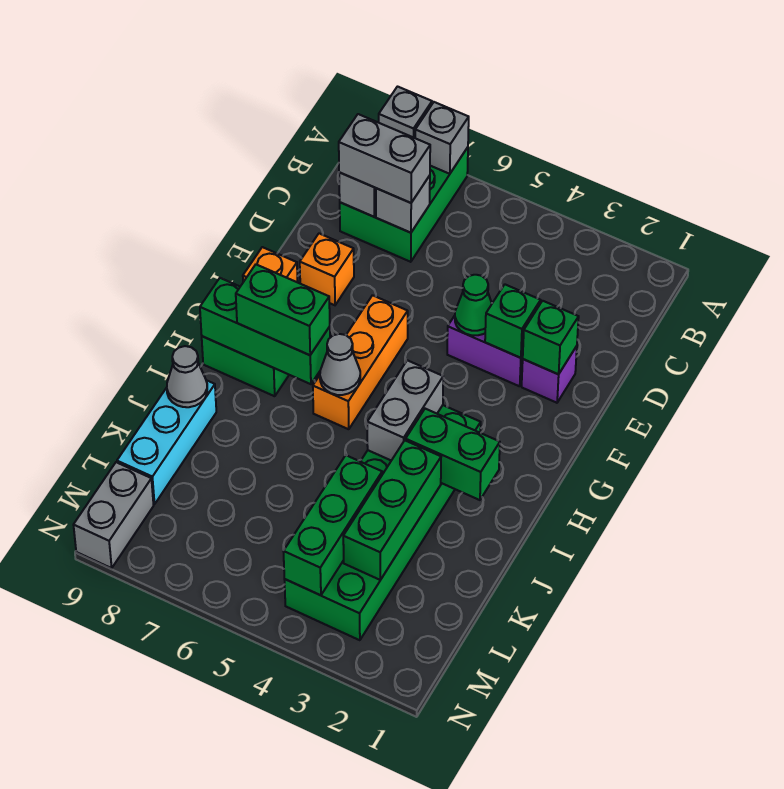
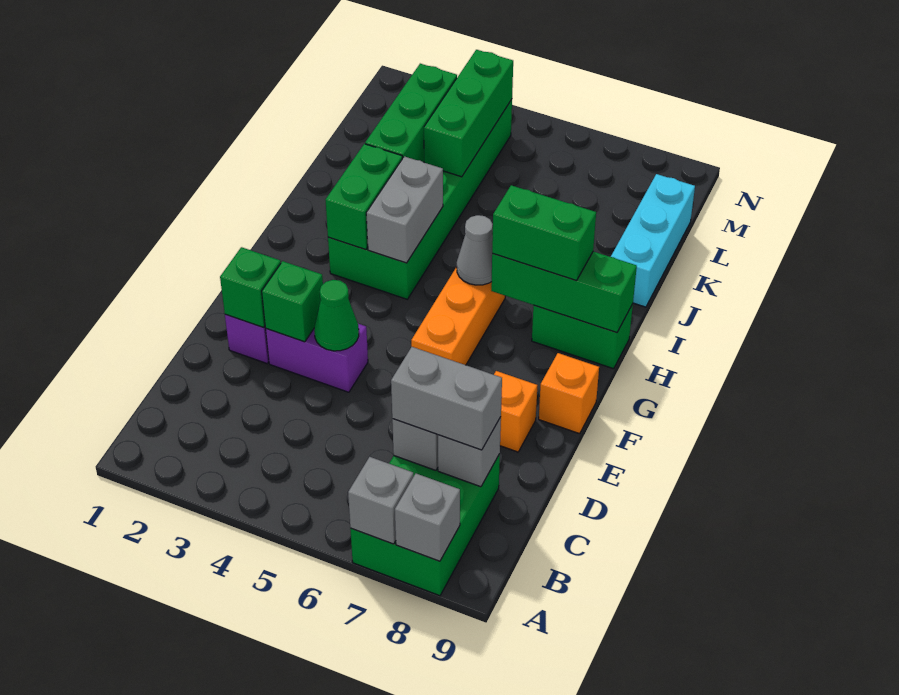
green brick I2:I3 level 2 -> green brick H3:I3 level 2
grey cone J9 level 2 -> none
grey brick M9:N9 level 1 -> none

